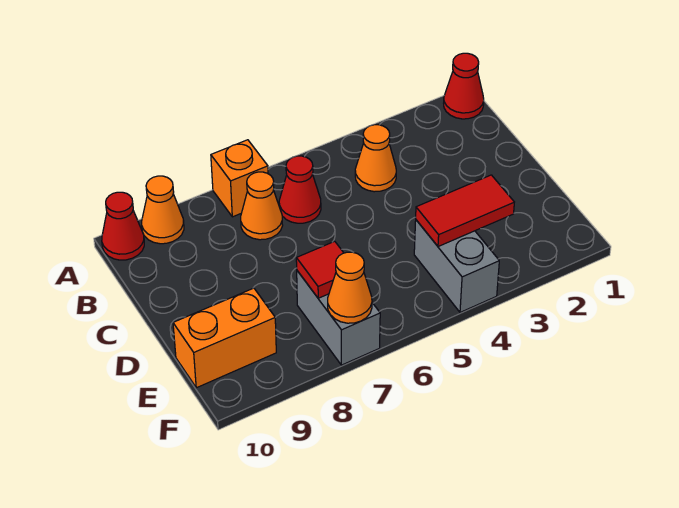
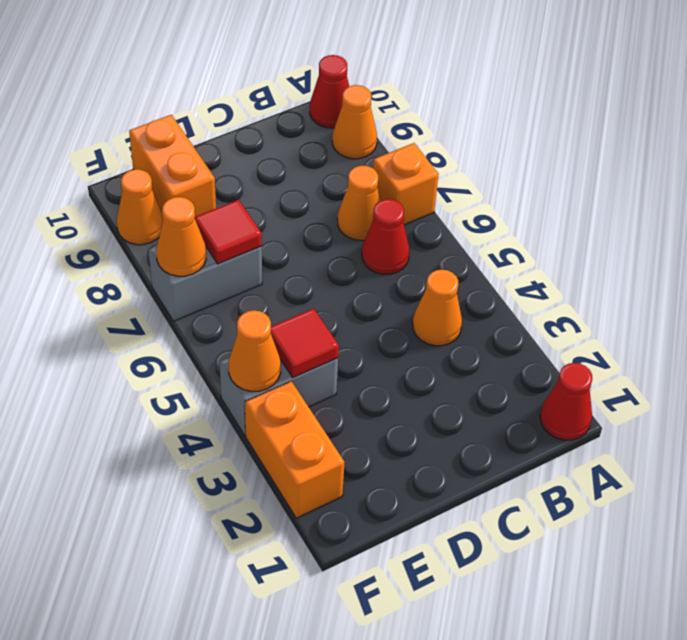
red tile E3:E4 level 2 -> red tile E4 level 2
none -> orange brick F2:F3 level 1
none -> orange cone F4 level 2
none -> orange cone F9 level 1

